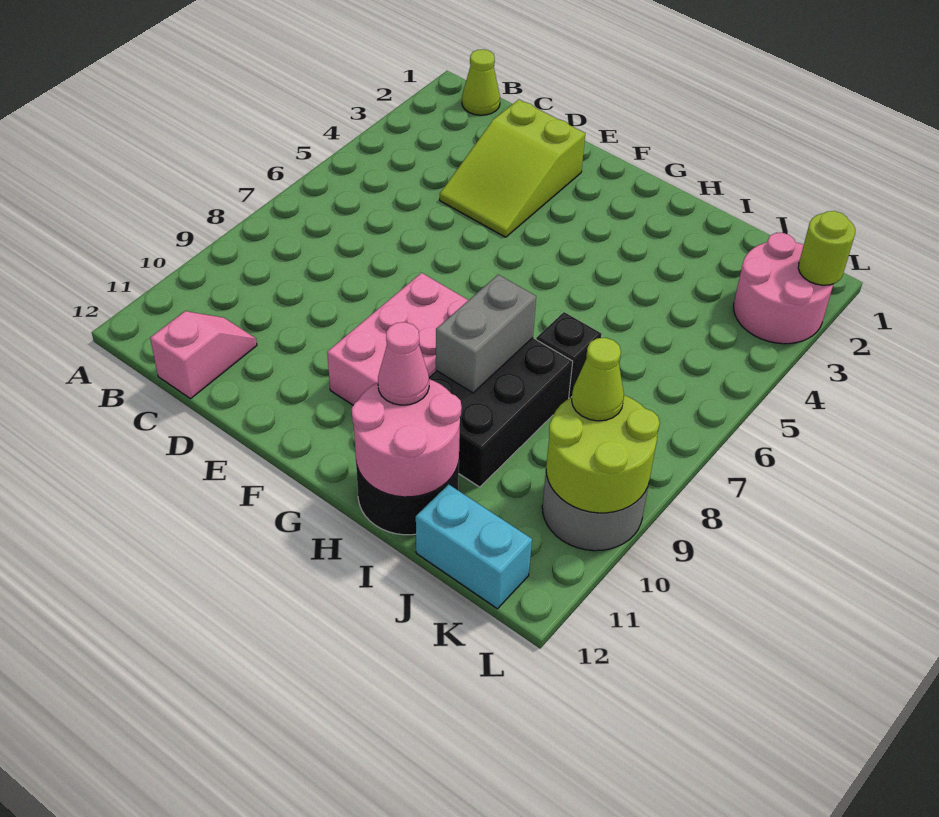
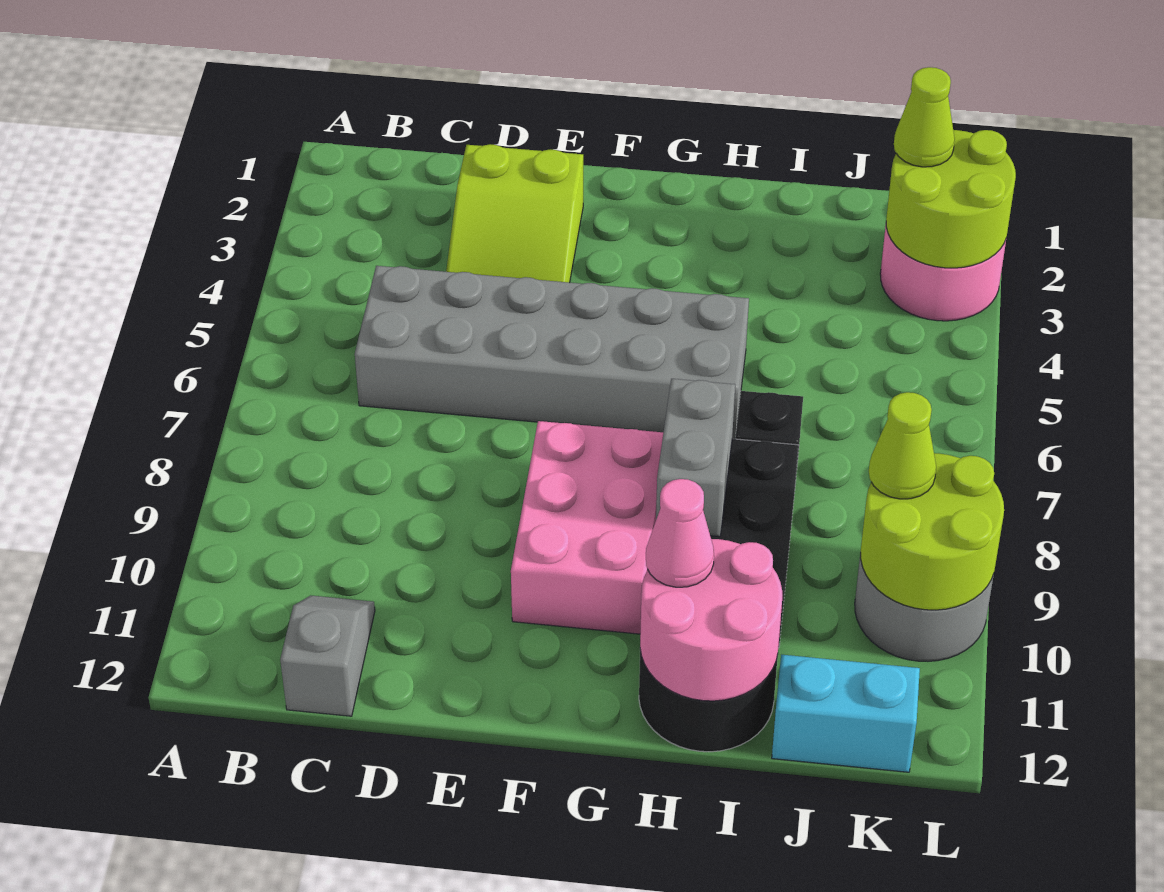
lime cone B1 level 1 -> lime cone K2 level 3
none -> grey brick C5:H6 level 1
pink slope C11:C12 level 1 top 12 -> grey slope C11:C12 level 1 top 12
lime round brick L2 level 2 -> lime round brick K2:L3 level 2

